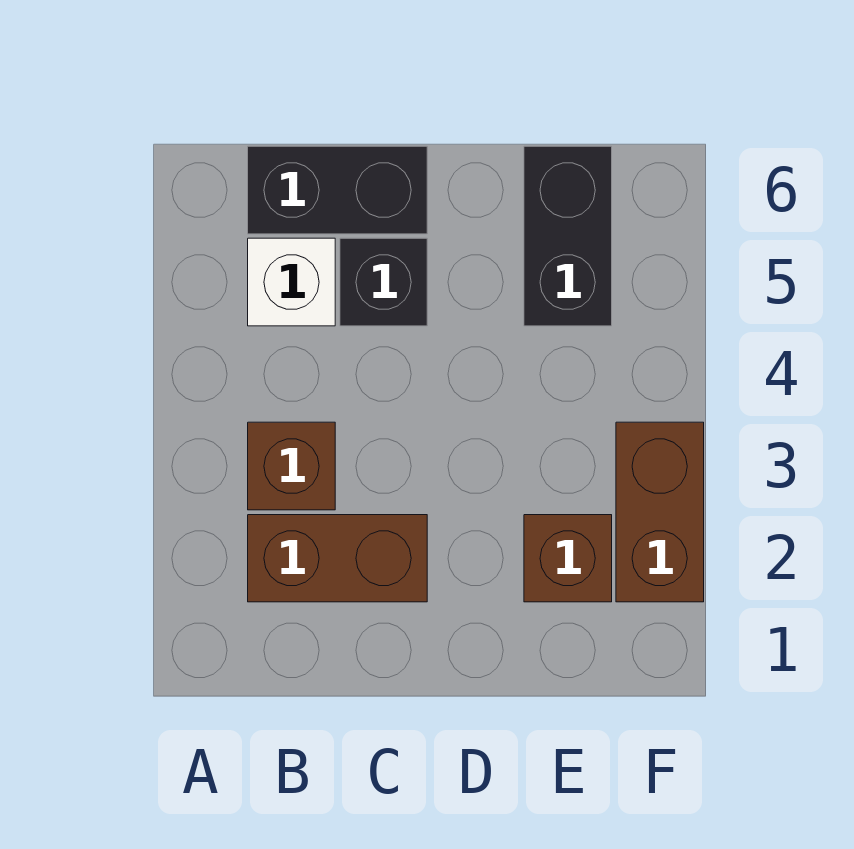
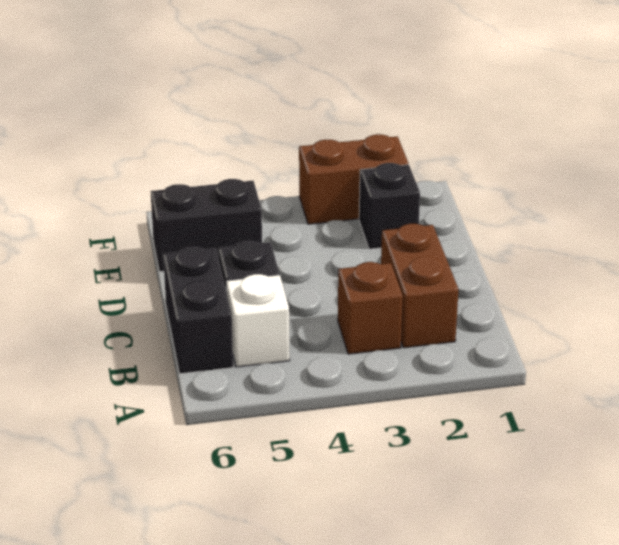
brown brick E2 level 1 -> black brick E2 level 1

